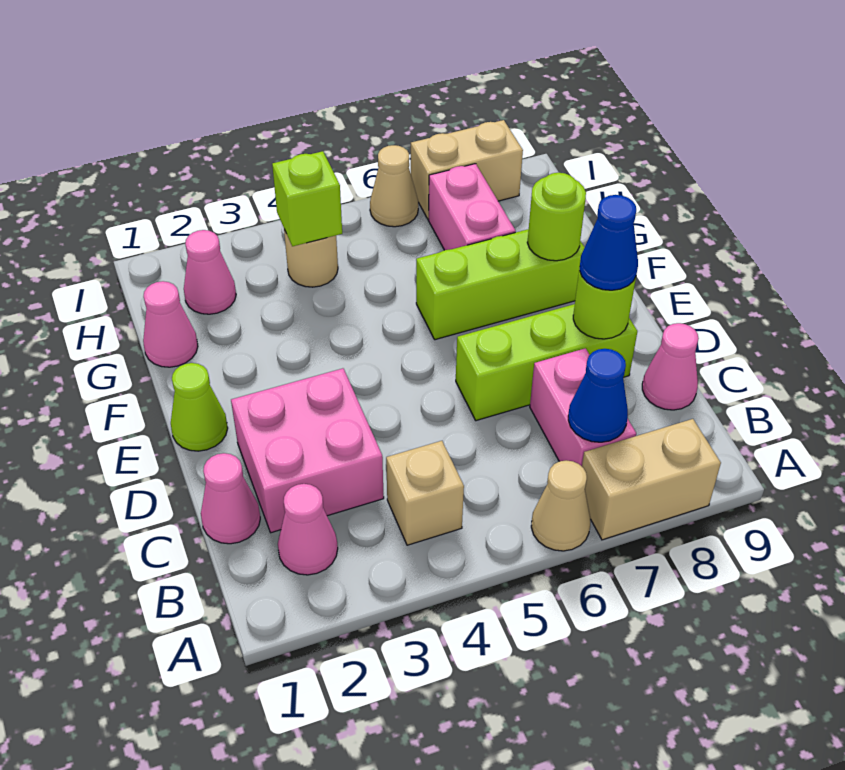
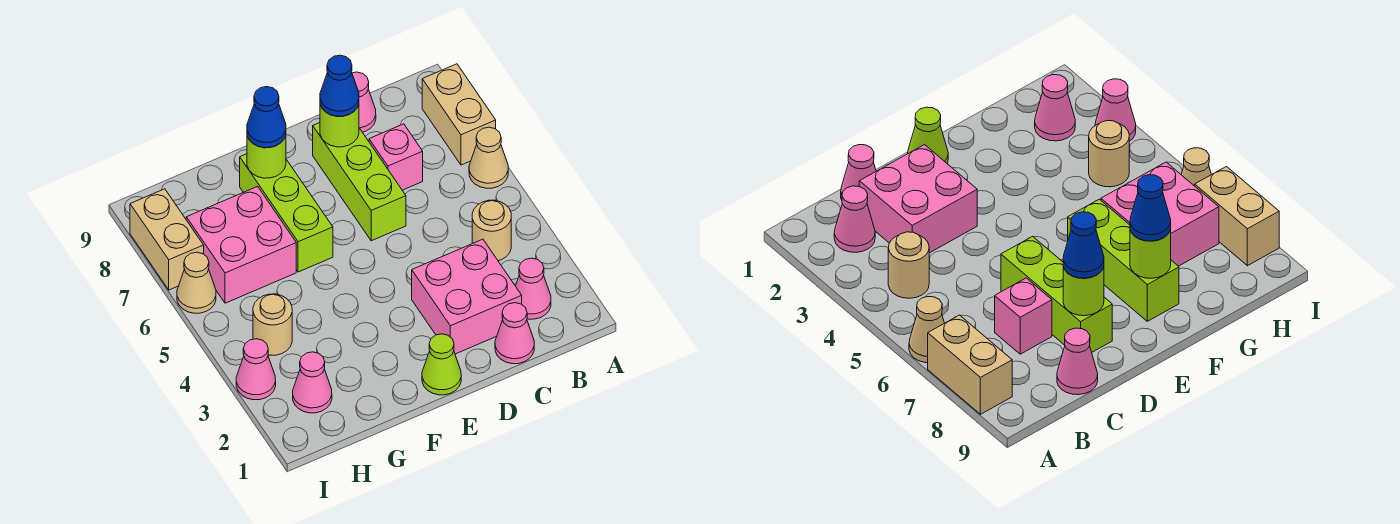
tan brick B4 level 1 -> tan round brick B4 level 1
pink brick B7:C7 level 1 -> pink brick C7 level 1
blue cone B7 level 2 -> blue cone F8 level 3
pink cone G1 level 1 -> pink cone I3 level 1
pink brick G7:H7 level 1 -> pink brick G6:H7 level 1
lime brick H4 level 2 -> none

